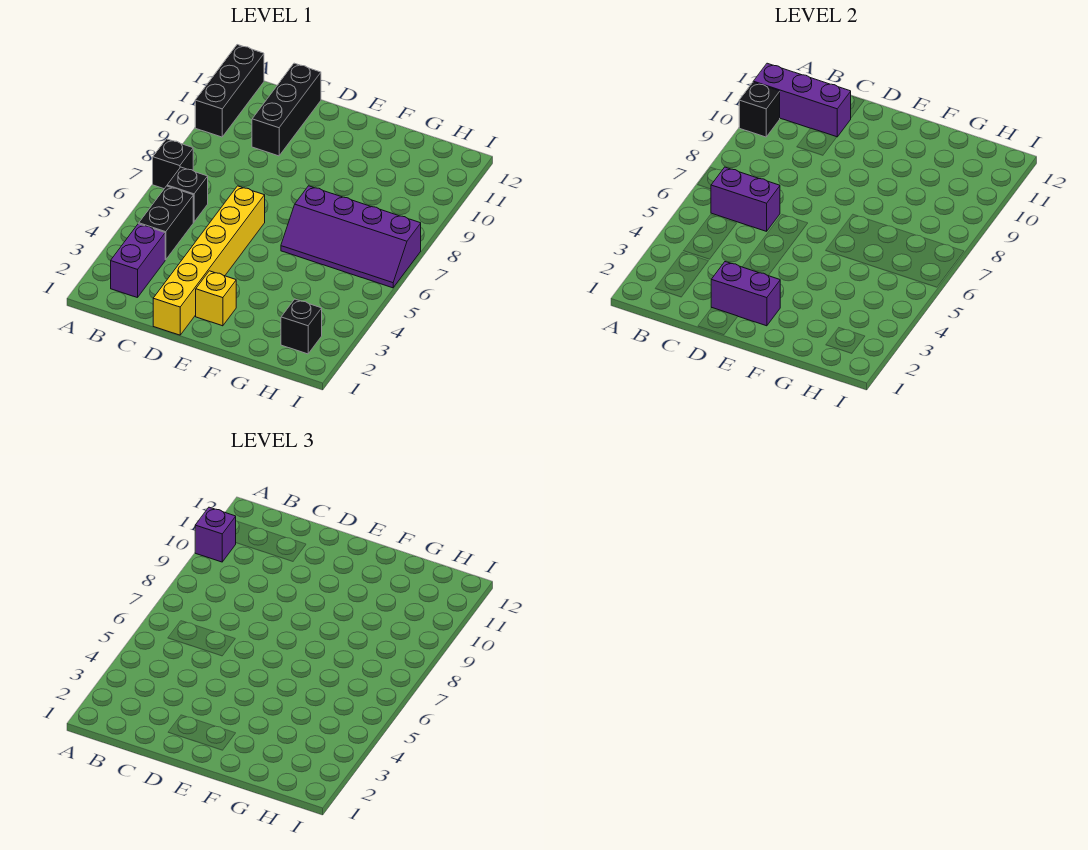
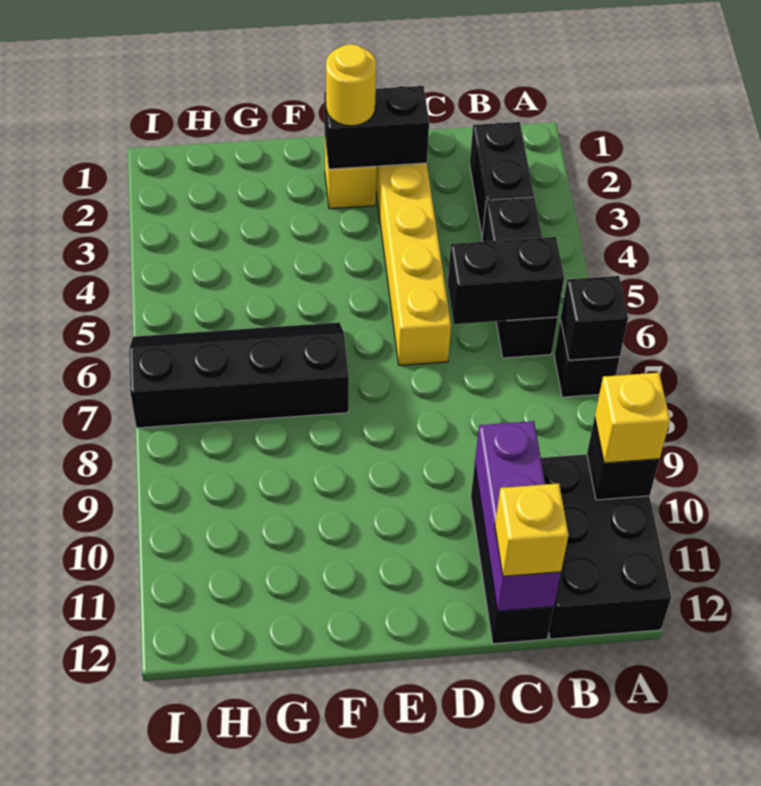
black brick A10:A12 level 1 -> black brick A10:B12 level 1
purple brick A10 level 3 -> yellow brick A10 level 3
purple brick A11:C11 level 2 -> purple brick C10:C12 level 2
purple brick B2:B3 level 1 -> black brick B2:B3 level 1
purple brick B6:C6 level 2 -> black brick B6:C6 level 2
none -> yellow brick C12 level 3
purple brick D2:E2 level 2 -> black brick D2:E2 level 2
none -> yellow round brick E2 level 3
purple slope F6:I7 level 1 top 7 -> black slope F6:I7 level 1 top 7
black brick H2 level 1 -> black brick A7 level 2

